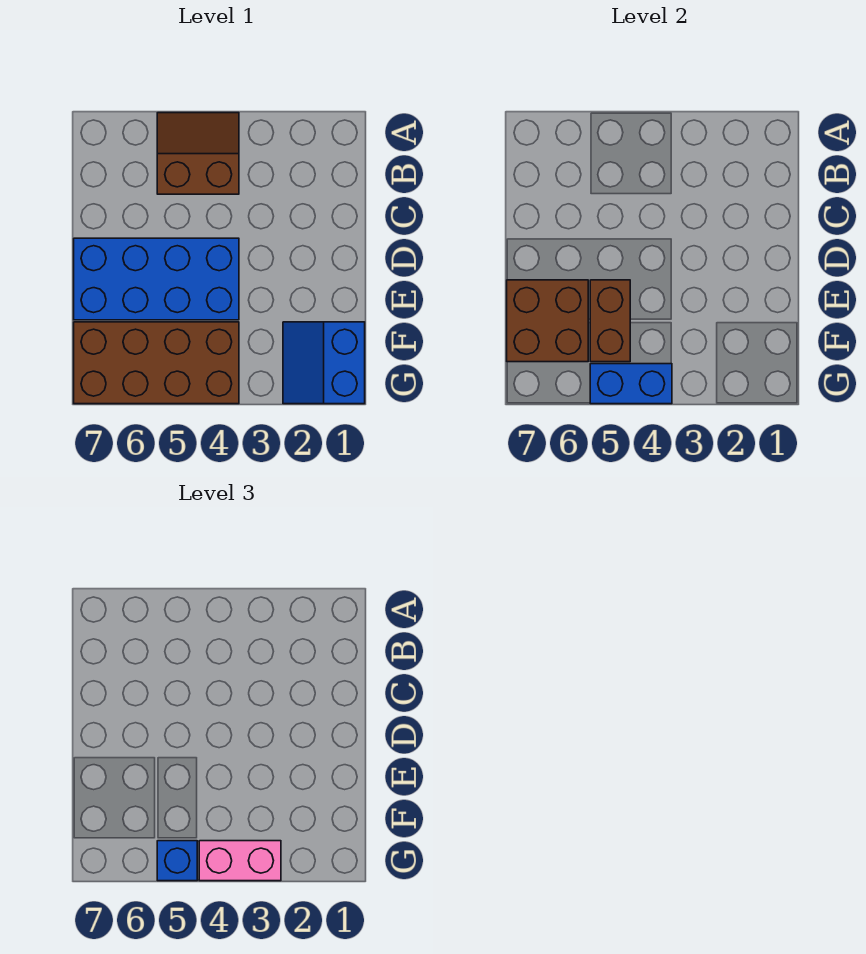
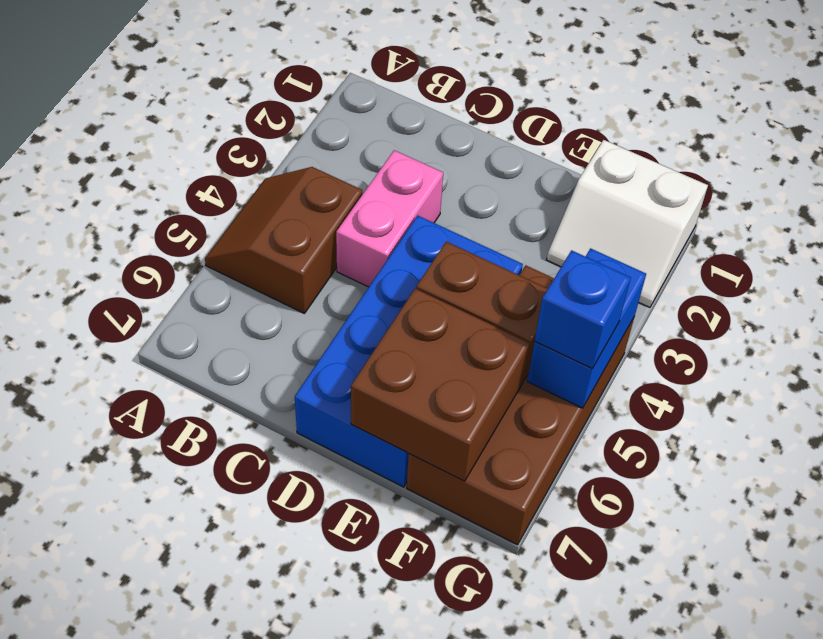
blue slope F1:G2 level 1 top 1 -> white slope F1:G2 level 1 top 1
pink brick G3:G4 level 3 -> pink brick C3:C4 level 1

